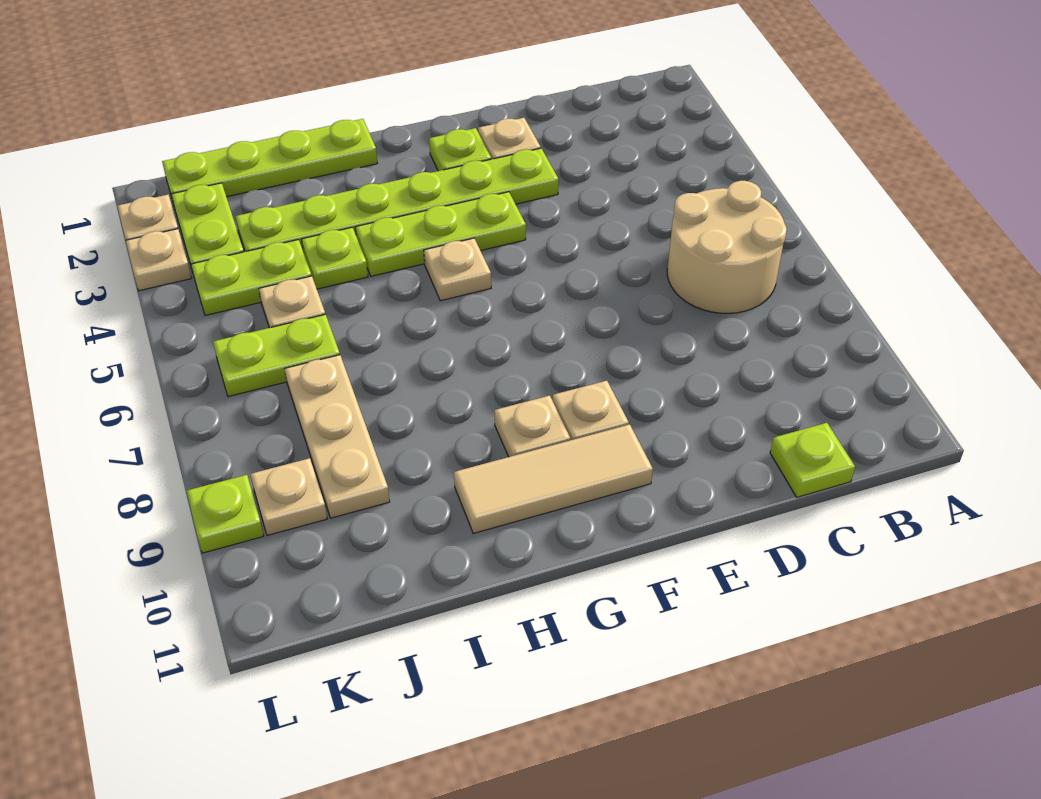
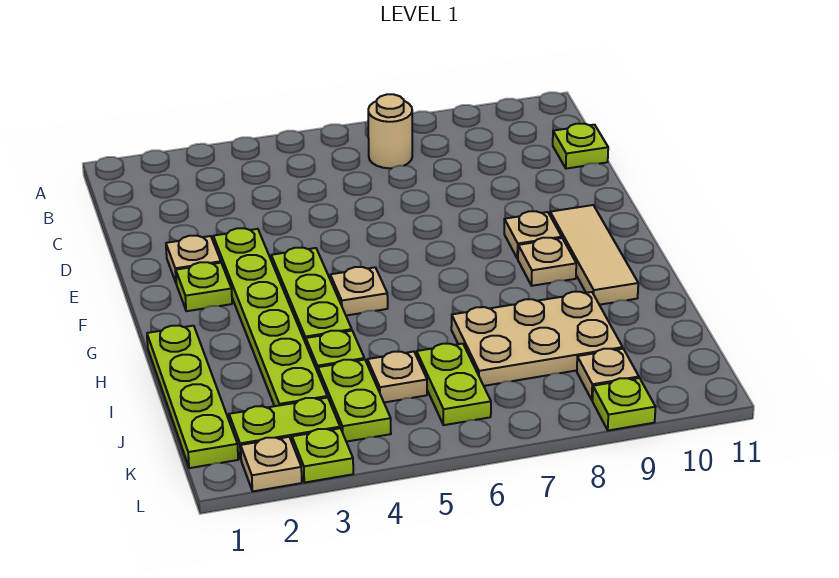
tan round brick B6:C7 level 1 -> tan round brick B7 level 1
tan plate J7:J9 level 1 -> tan plate I7:J9 level 1
tan plate L3 level 1 -> lime plate L3 level 1

